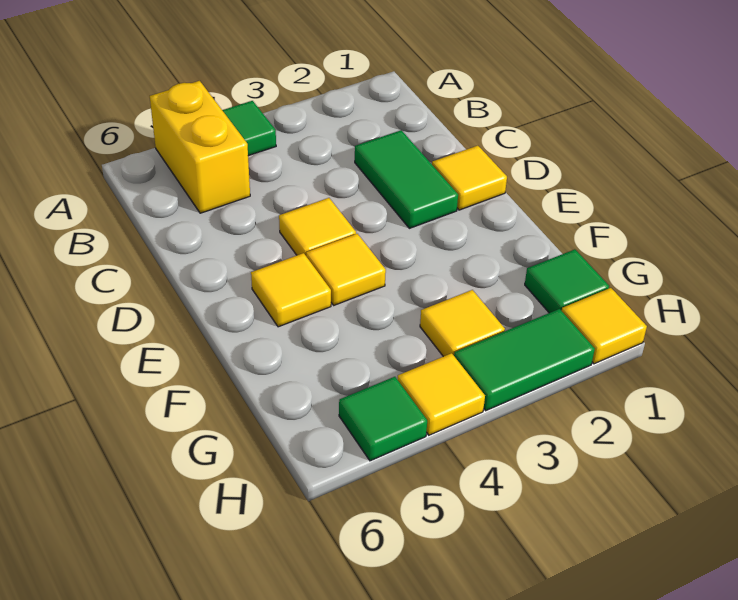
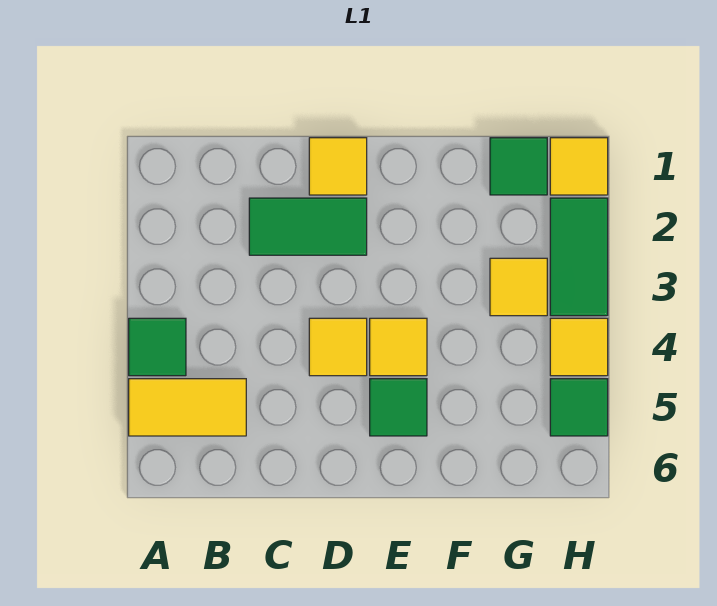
yellow brick A5:B5 level 1 -> yellow tile A5:B5 level 1
yellow tile E5 level 1 -> green tile E5 level 1

